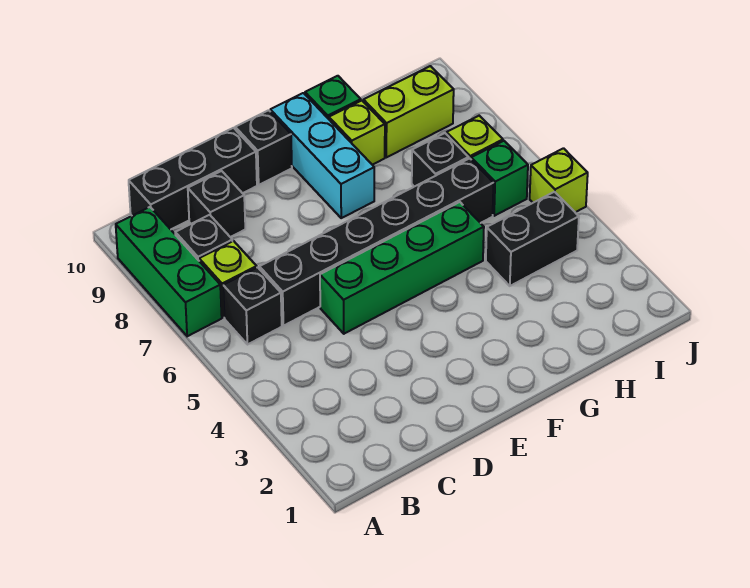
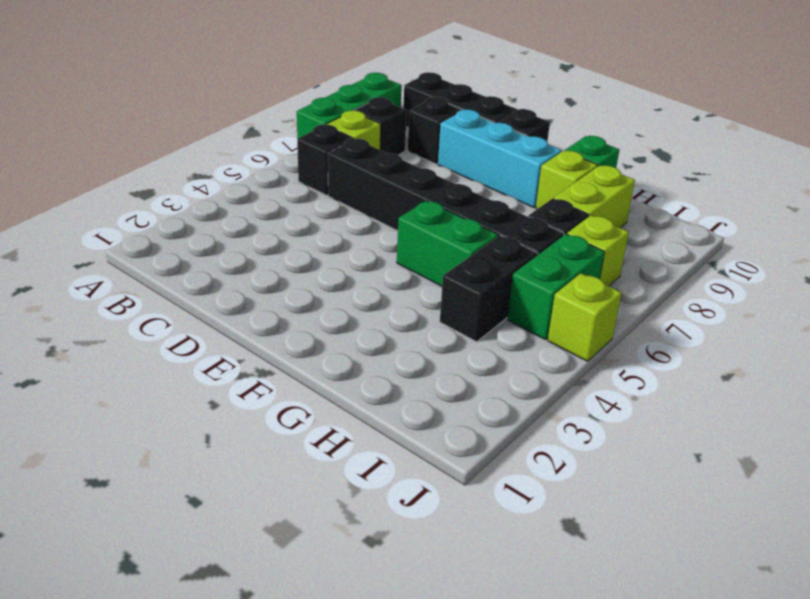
green brick D5:G5 level 1 -> green brick F5:G5 level 1
cyan brick F8:F10 level 1 -> cyan brick D9:F9 level 1
black brick H4:I4 level 1 -> black brick H4:H5 level 1
lime brick H9:I9 level 1 -> lime brick H8:H9 level 1
green brick I6 level 1 -> green brick I5:I6 level 1

